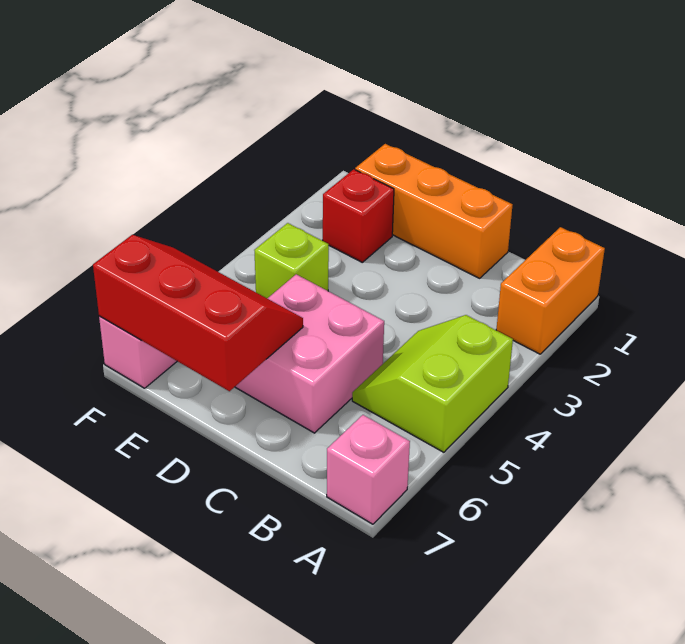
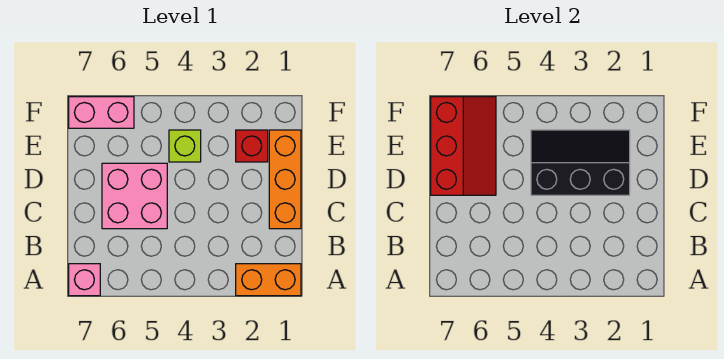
lime slope A4:B5 level 1 top A -> none
none -> black slope D2:E4 level 2 top D

